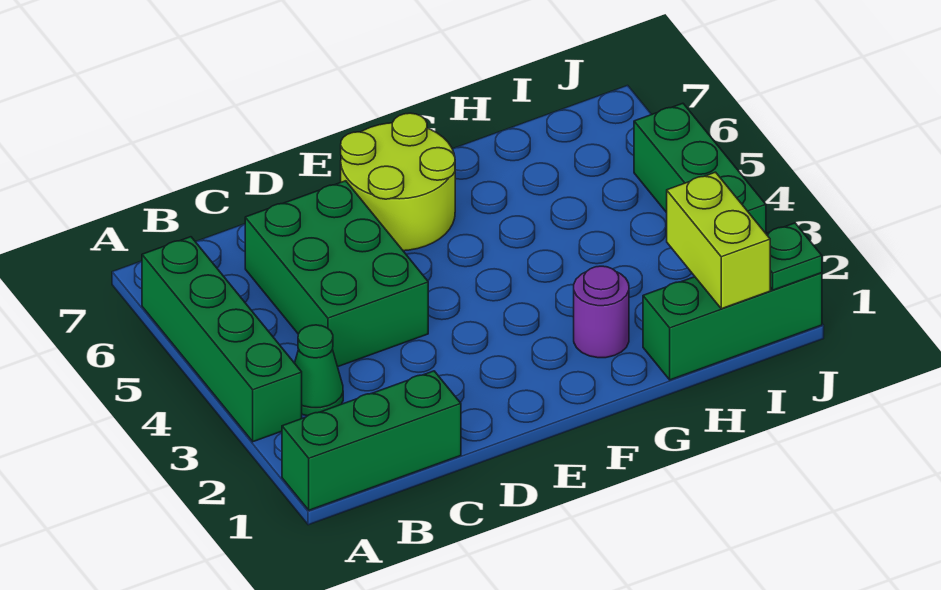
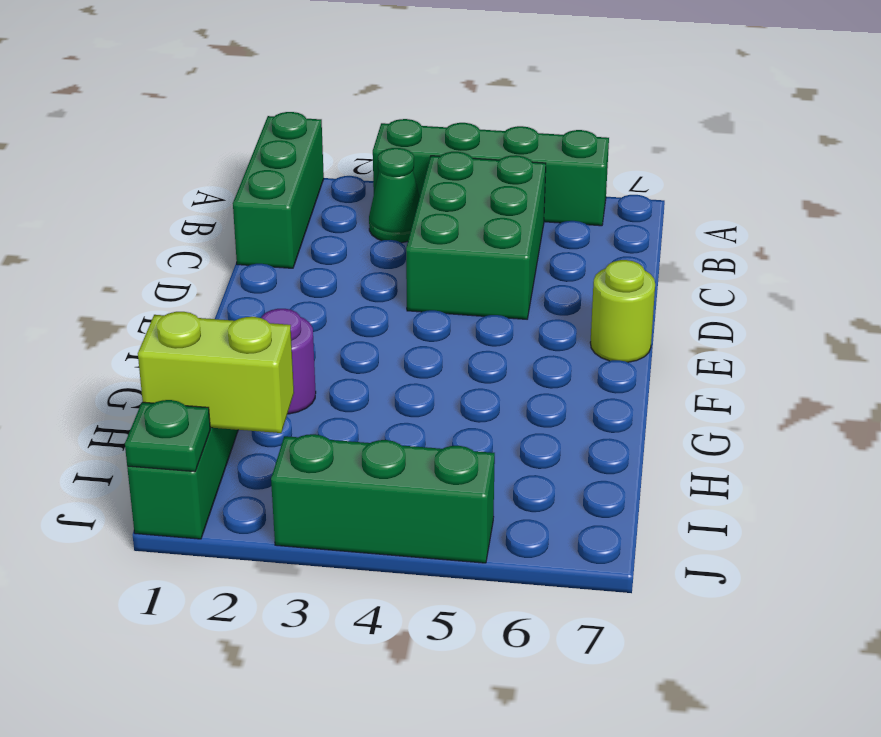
green brick C4:D6 level 1 -> green brick B4:D5 level 1
lime round brick E6:F7 level 1 -> lime round brick E7 level 1

